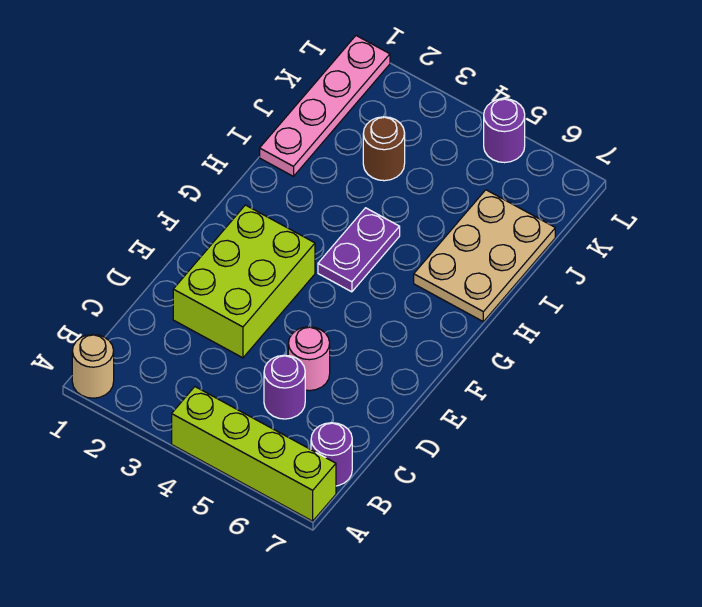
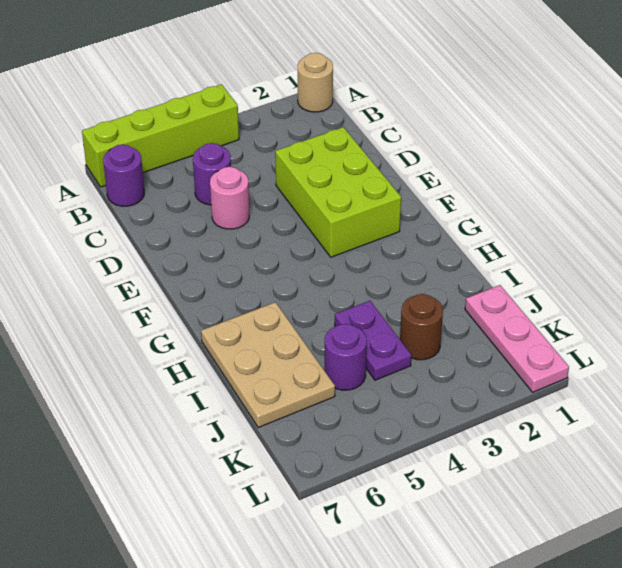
purple plate G4:H4 level 1 -> purple plate I4:J4 level 1
pink plate I1:L1 level 1 -> pink plate J1:L1 level 1
purple round brick L5 level 1 -> purple round brick J5 level 1

